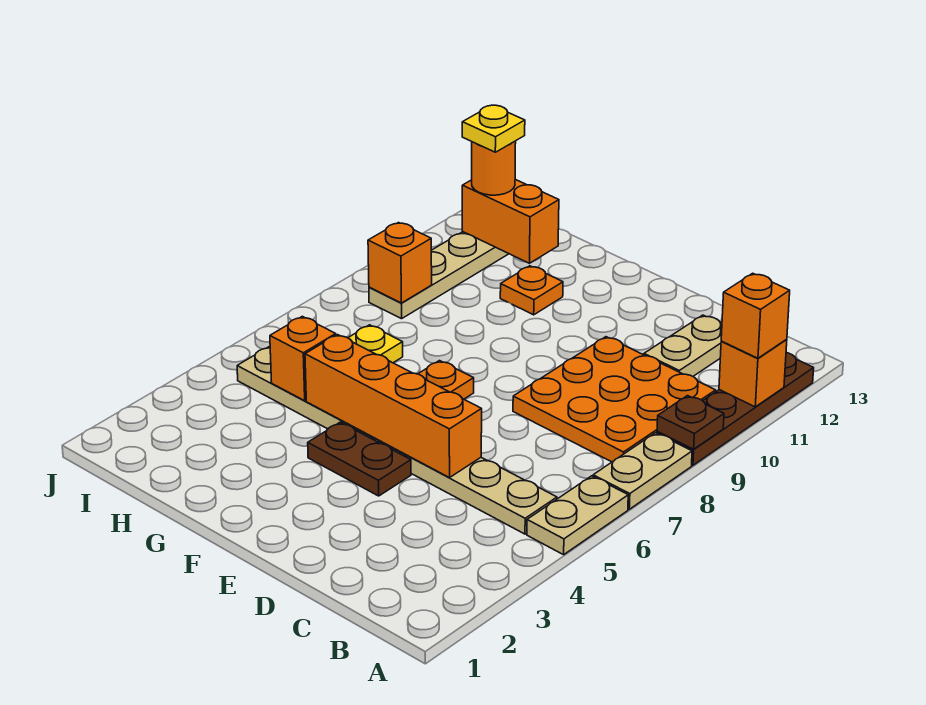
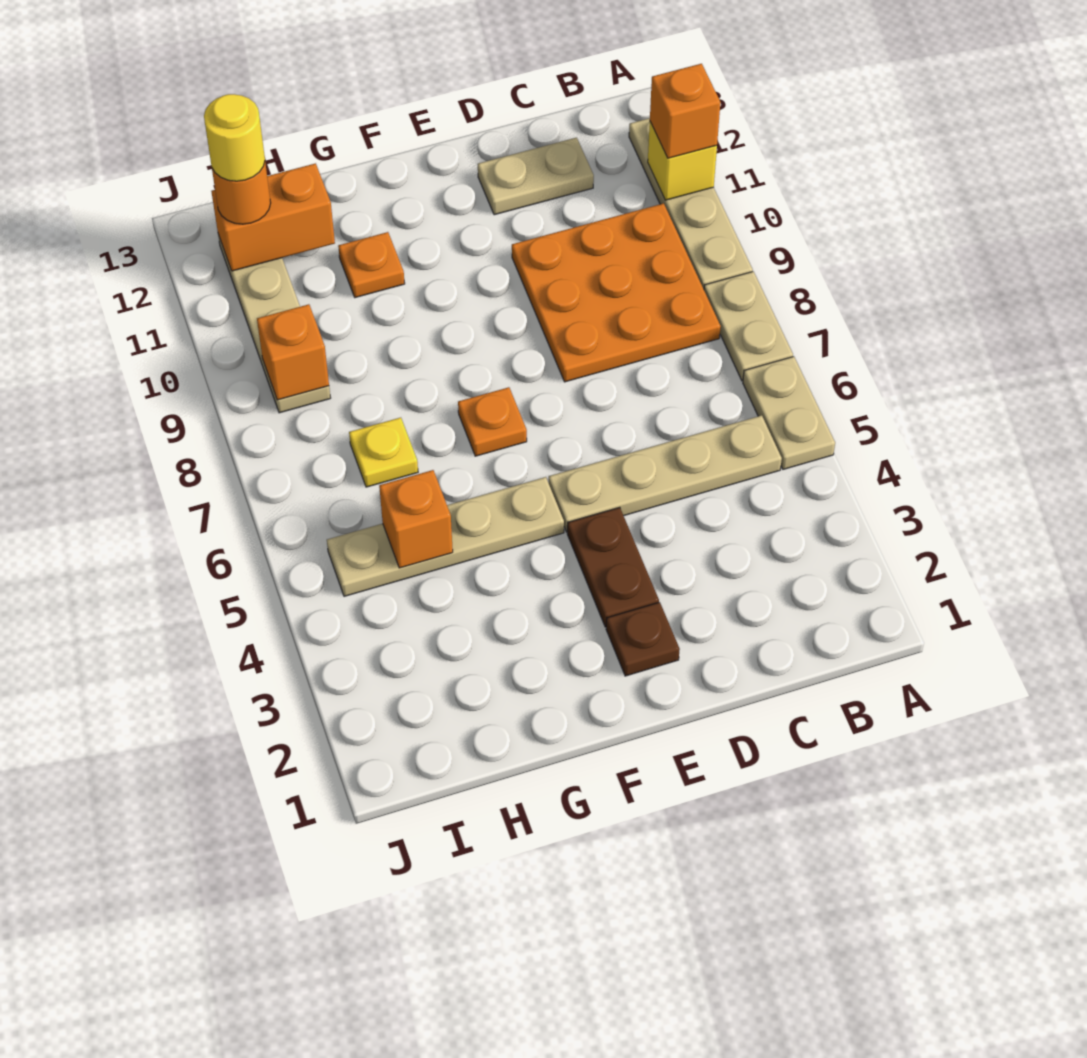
brown plate A9:A12 level 1 -> tan plate A9:A12 level 1
brown plate A9 level 2 -> brown plate E2 level 1
orange brick A11 level 2 -> yellow brick A11 level 2
tan plate C11:C12 level 1 -> tan plate C12:D12 level 1
orange brick D5:G5 level 2 -> none
brown plate E4:F4 level 1 -> brown plate E3:E4 level 1
yellow plate I12 level 4 -> yellow round brick I12 level 4

